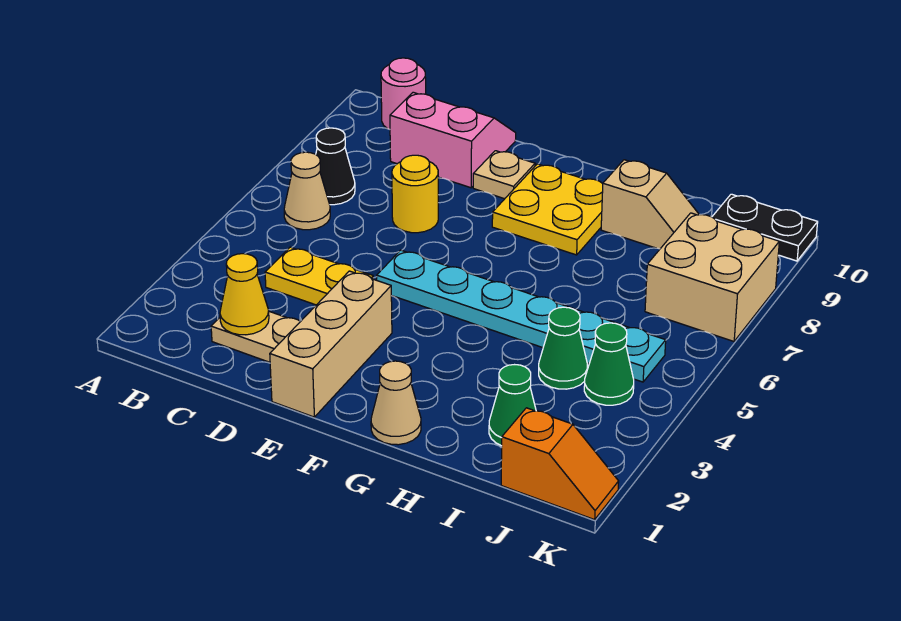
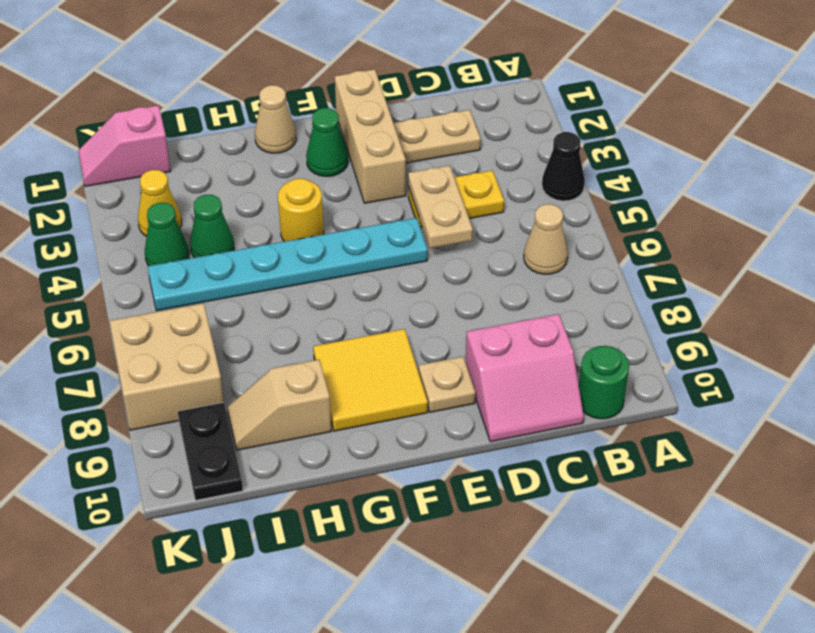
black cone B7 level 1 -> black cone A4 level 1
pink round brick B10 level 1 -> green round brick B10 level 1
yellow cone C2 level 2 -> yellow cone J3 level 1
none -> tan plate D4:D5 level 2
yellow round brick D7 level 1 -> yellow round brick G4 level 1
yellow plate F8:G9 level 1 -> yellow tile F8:G9 level 1
green cone I2 level 1 -> green cone F2 level 1
orange slope J1:K1 level 1 top J -> pink slope J1:K1 level 1 top J
black plate J10:K10 level 1 -> black plate J9:J10 level 1

